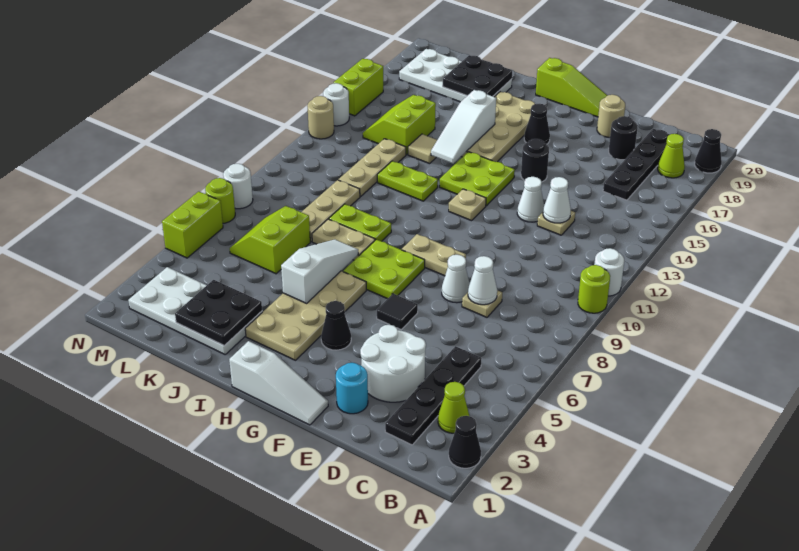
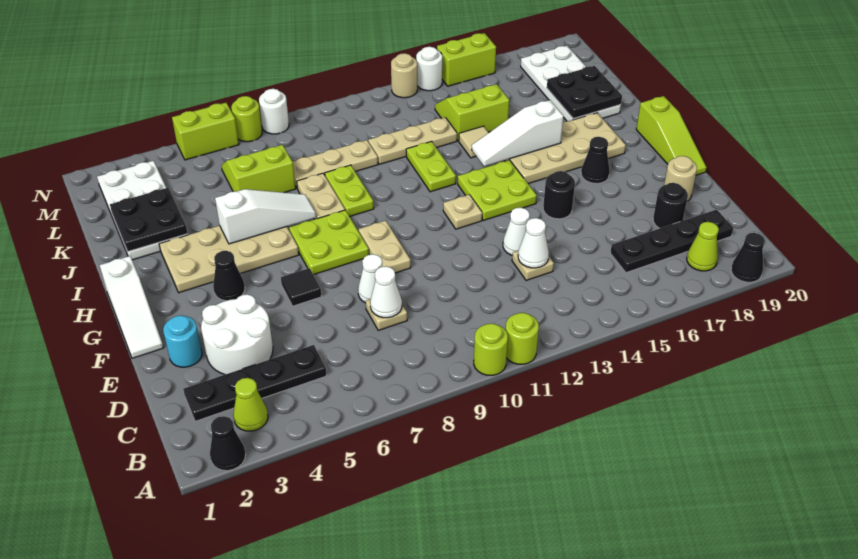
white round brick A11 level 1 -> lime round brick A11 level 1

